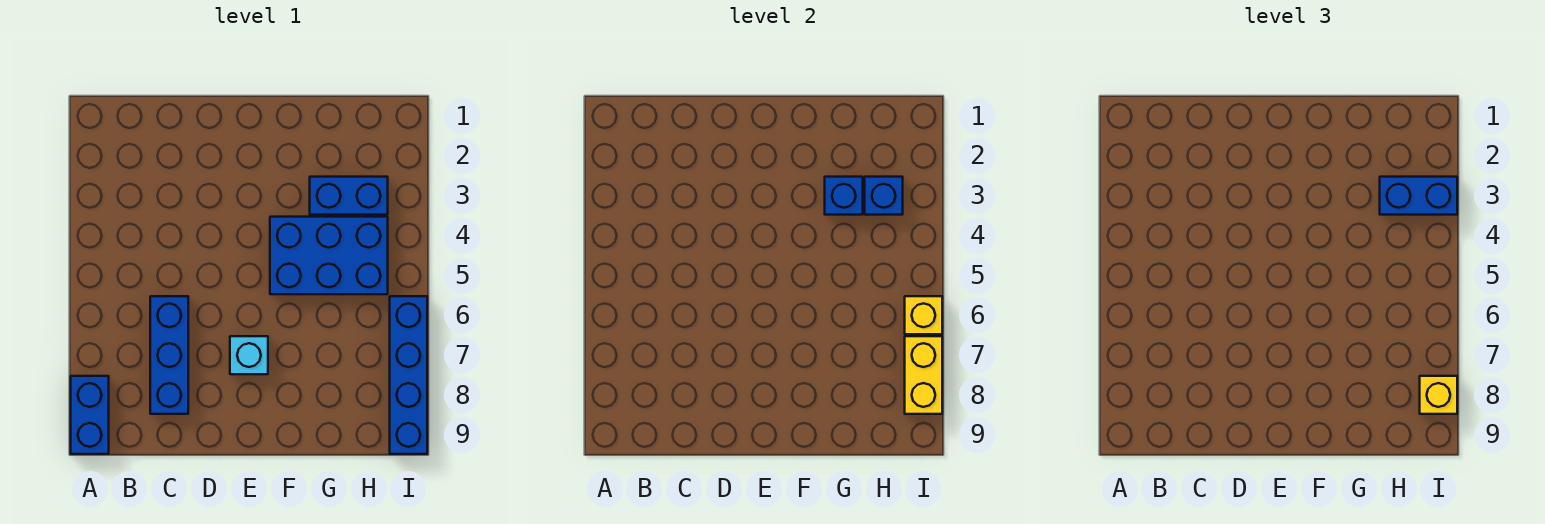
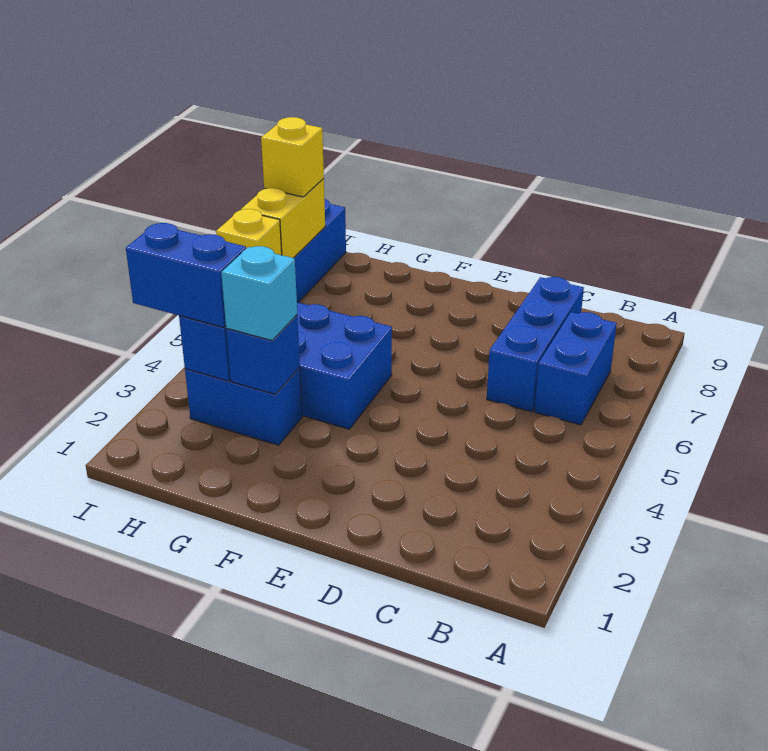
blue brick A8:A9 level 1 -> blue brick B6:B7 level 1
cyan brick E7 level 1 -> cyan brick G3 level 3

